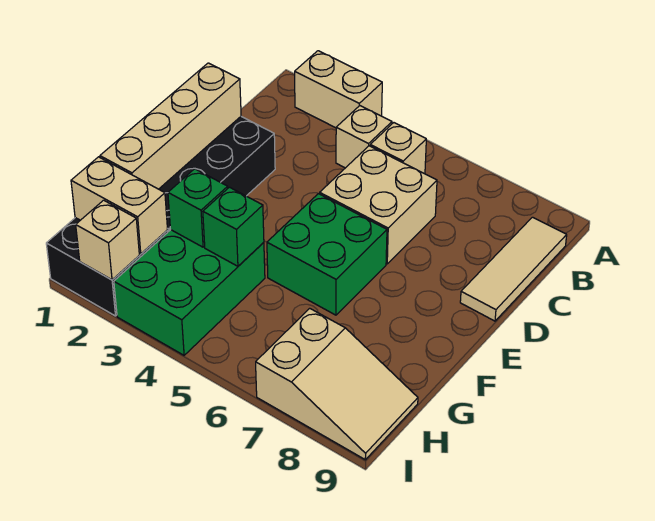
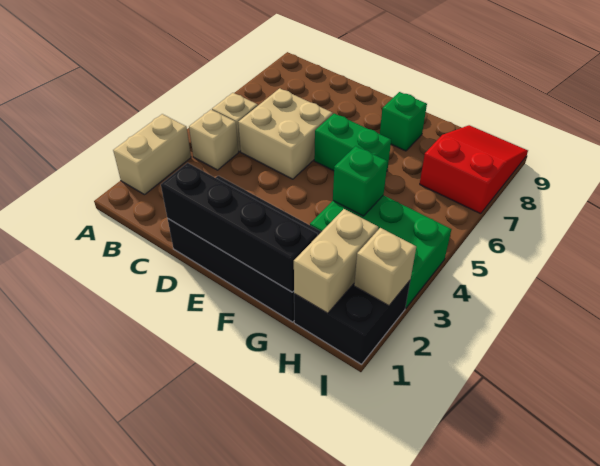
tan tile B9:D9 level 1 -> none
tan brick D1:G1 level 2 -> black brick D1:G1 level 2
green brick E5:F6 level 1 -> green brick E6:F6 level 1
green brick G3 level 2 -> green brick F8 level 1
tan slope H7:I9 level 1 top 7 -> red slope H7:I9 level 1 top 7

